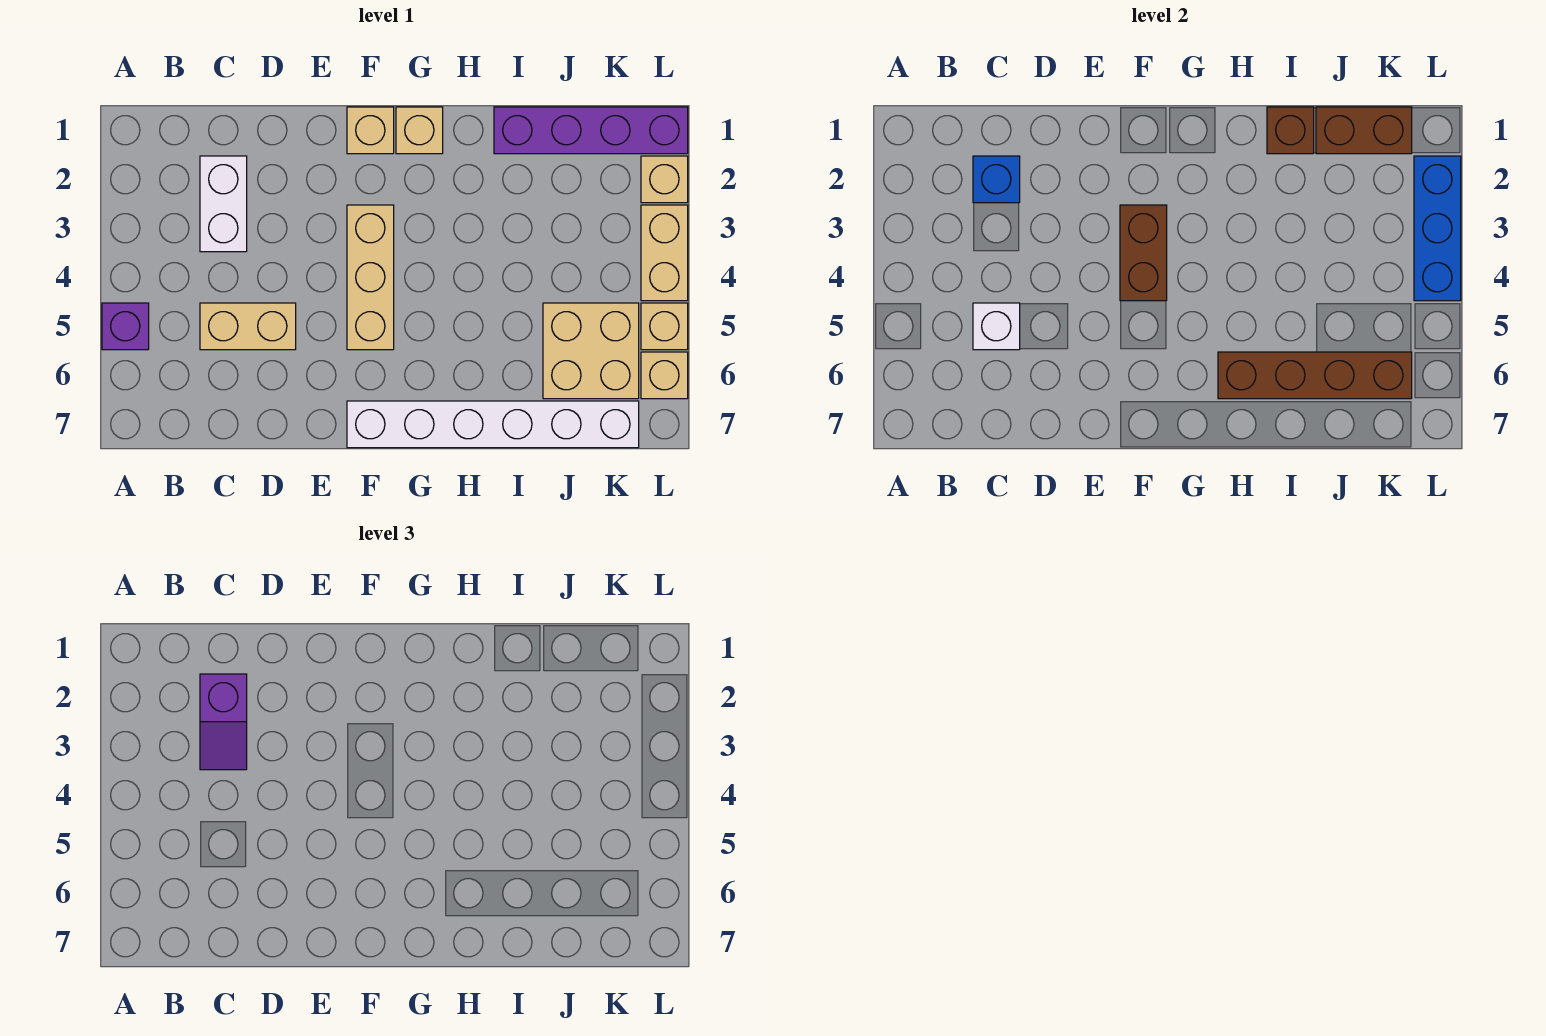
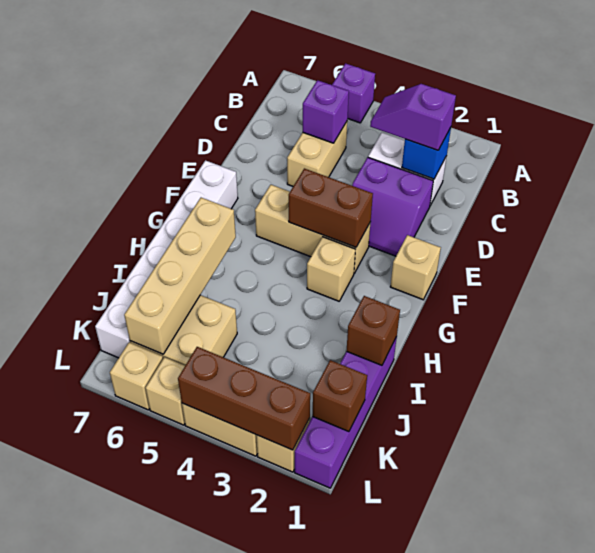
white brick C5 level 2 -> purple brick C5 level 2
none -> purple slope D2:E3 level 1 top D
tan brick G1 level 1 -> tan brick G3 level 1
brown brick H6:K6 level 2 -> tan brick H6:K6 level 2
brown brick J1:K1 level 2 -> brown brick K1 level 2
blue brick L2:L4 level 2 -> brown brick L2:L4 level 2

